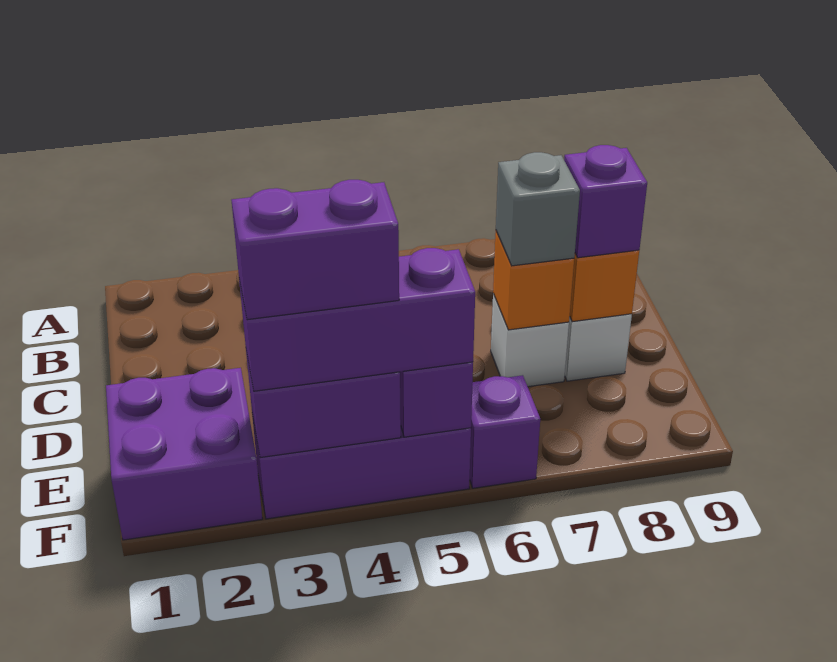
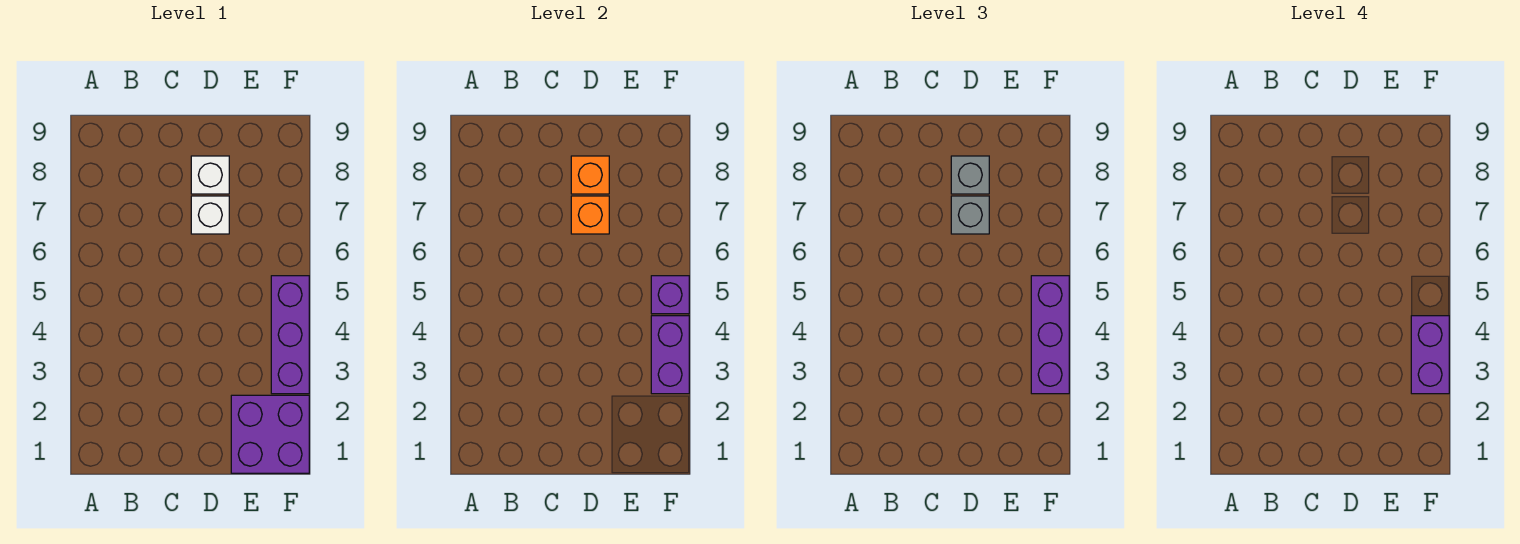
purple brick D8 level 3 -> grey brick D8 level 3
purple brick F6 level 1 -> none

